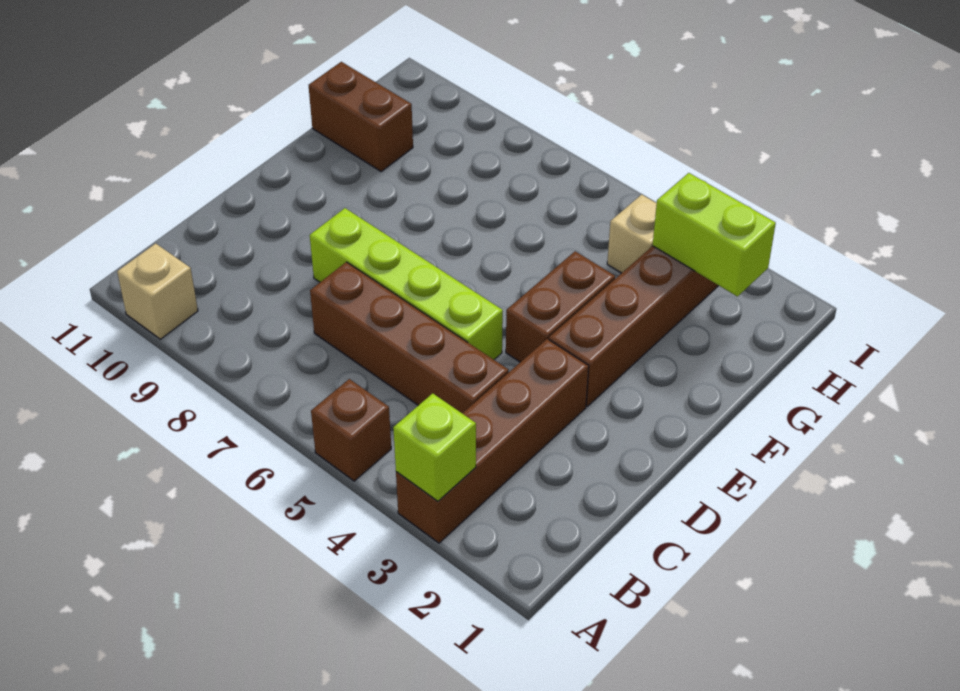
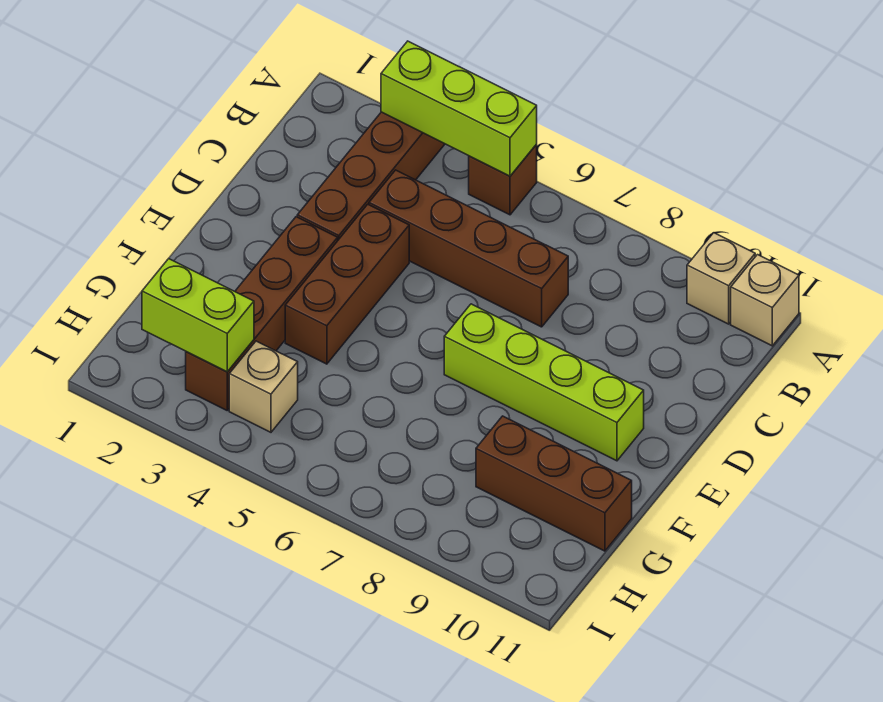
lime brick A3 level 2 -> lime brick A3:A5 level 2
none -> tan brick A11 level 1
lime brick D5:D8 level 1 -> lime brick E7:E10 level 1
brown brick E4:F4 level 1 -> brown brick D4:F4 level 1
brown brick G10:G11 level 1 -> brown brick G9:G11 level 1

